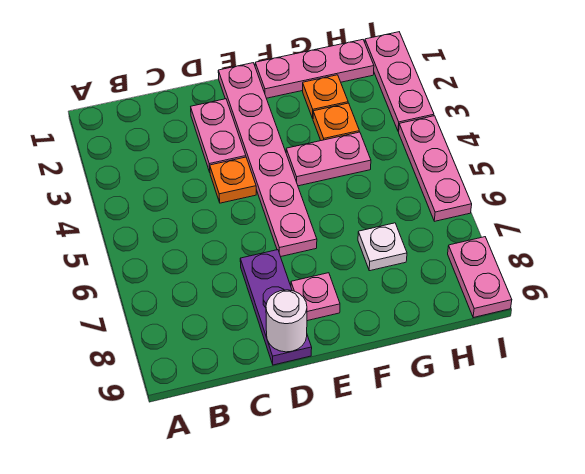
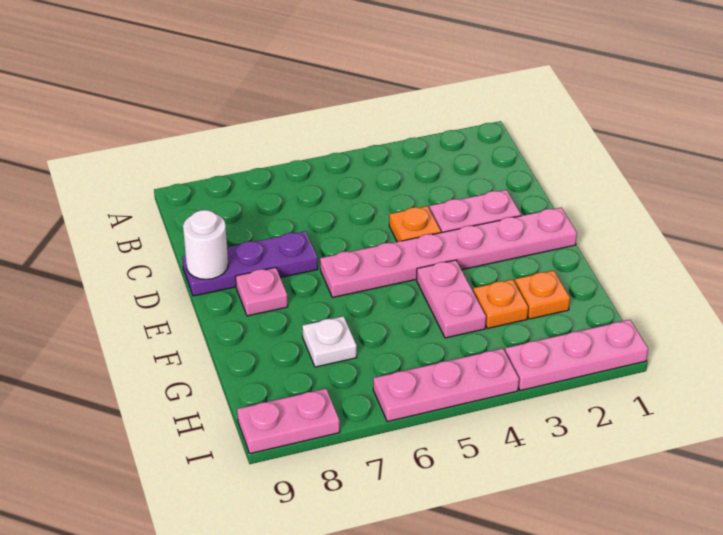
pink plate F1:H1 level 1 -> none

